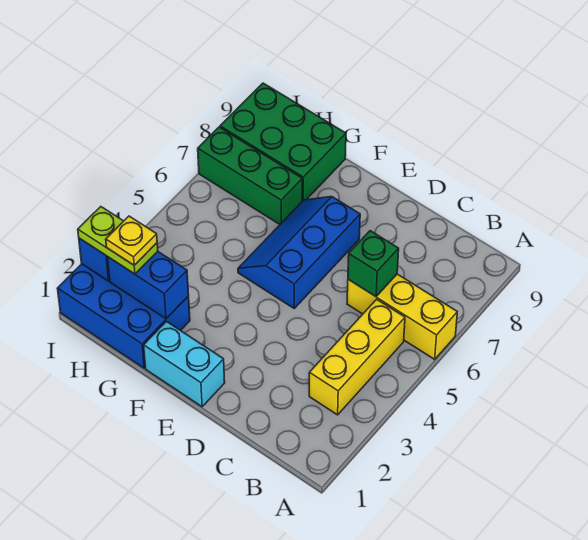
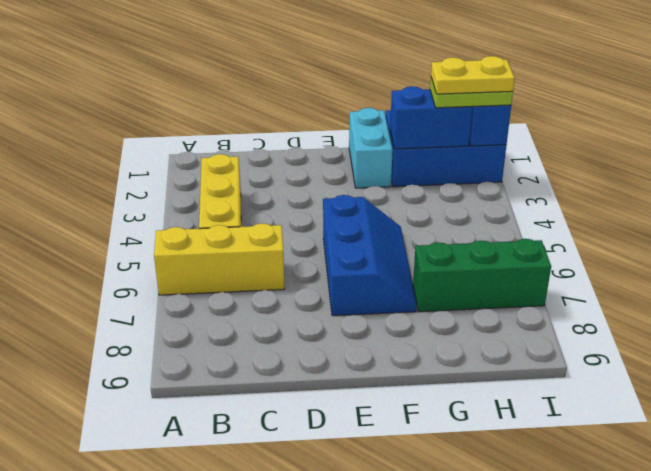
green brick C6 level 2 -> none
cyan brick E1:F1 level 1 -> cyan brick F1:F2 level 1
green brick G8:I9 level 1 -> none
yellow plate H2 level 4 -> yellow plate H2:I2 level 4

